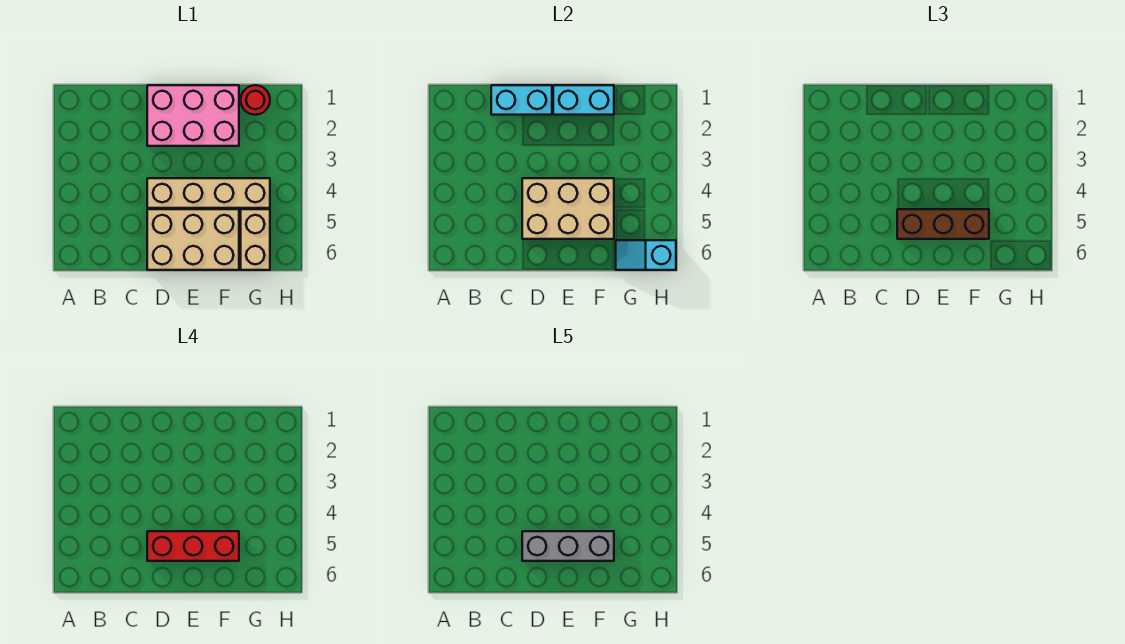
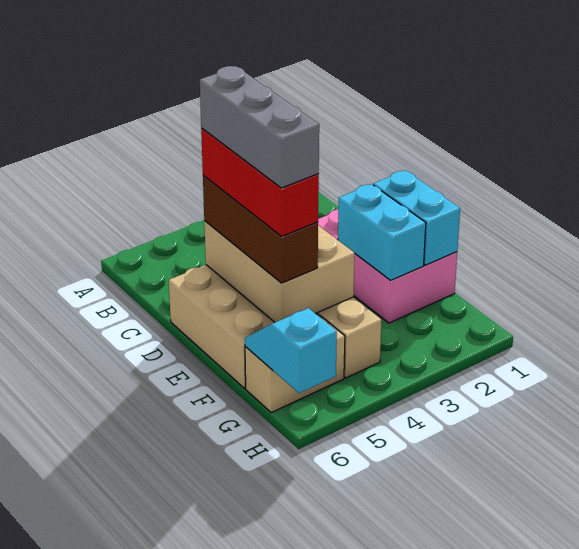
cyan brick C1:D1 level 2 -> cyan brick E2:F2 level 2
red round brick G1 level 1 -> none

